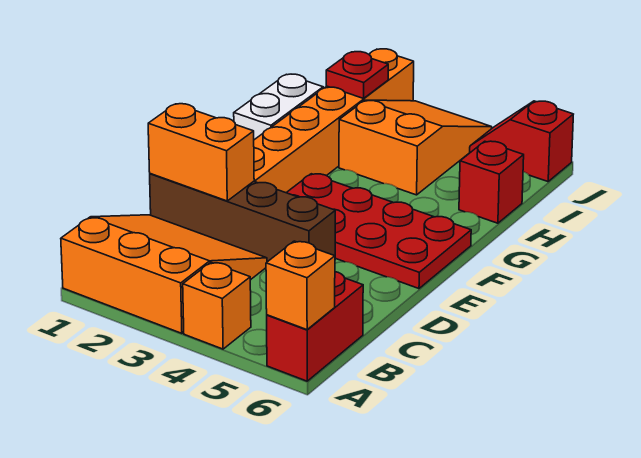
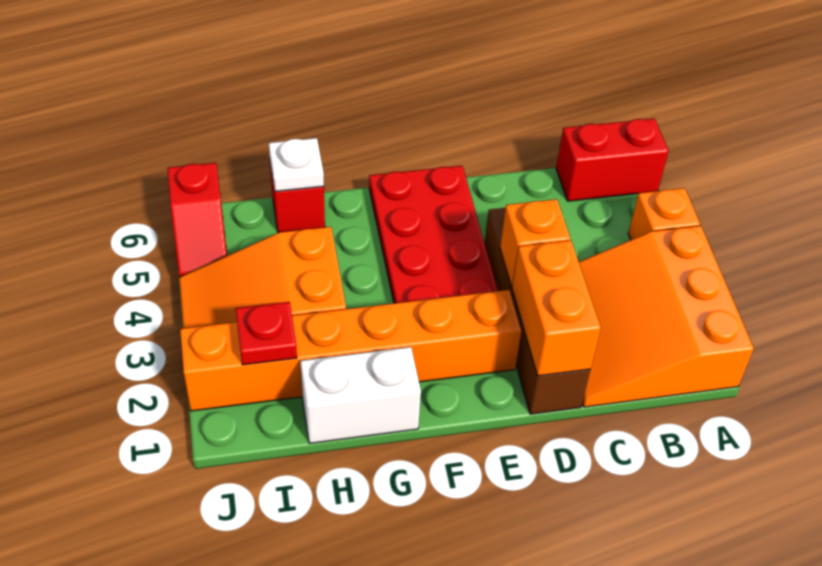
orange brick A6 level 2 -> orange brick D3 level 2
none -> white plate H6 level 2

